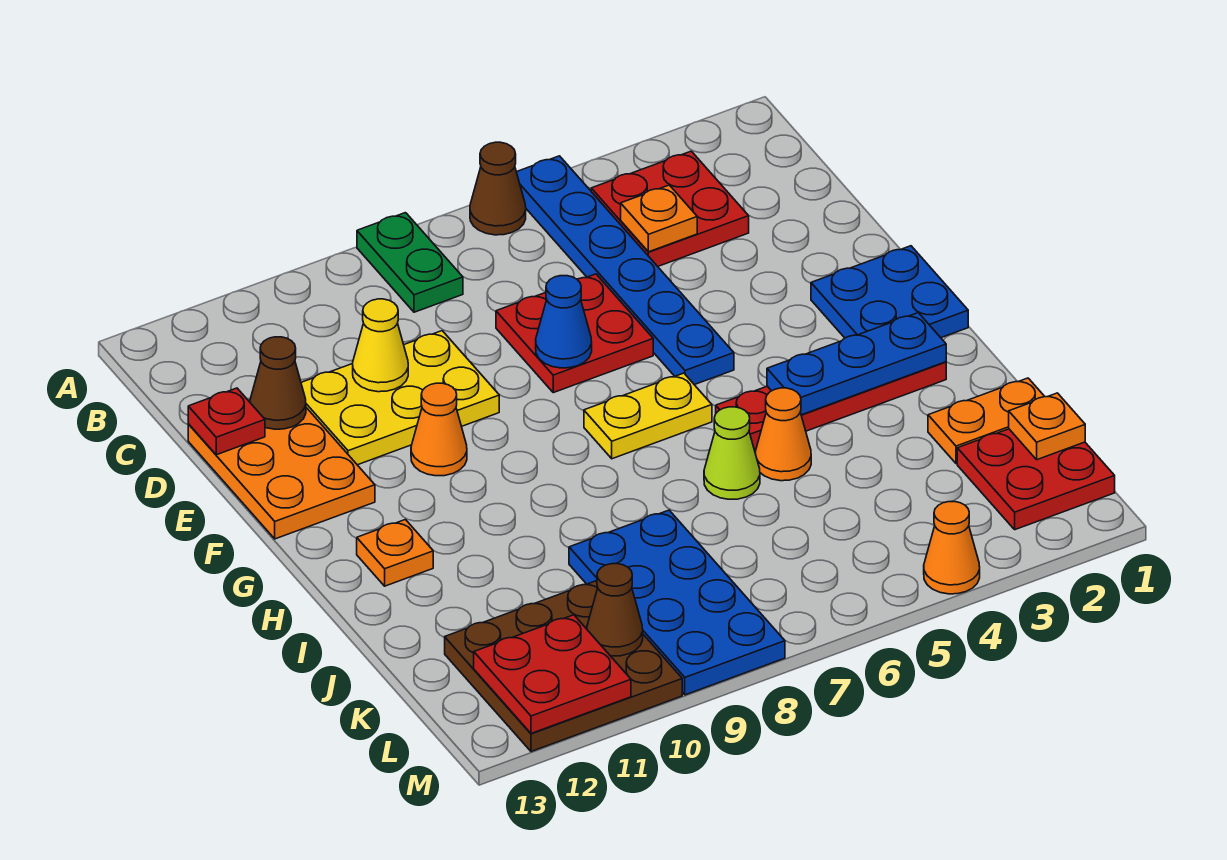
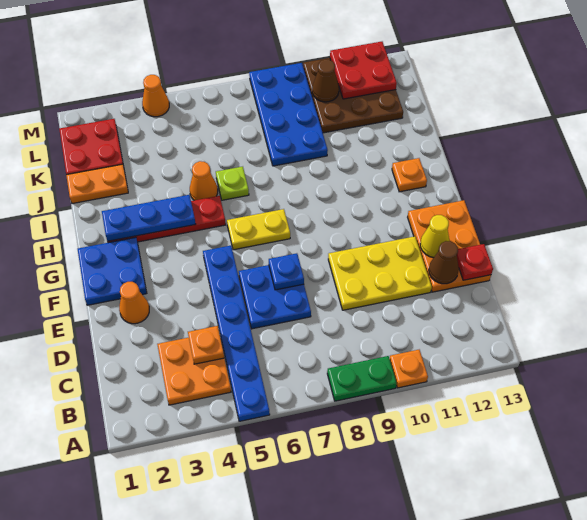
brown cone A6 level 1 -> none
green plate A8:B8 level 1 -> green plate A8:A9 level 1
red plate B3:C4 level 1 -> orange plate B3:C4 level 1
red plate D6:E7 level 1 -> blue plate D6:E7 level 1
yellow cone D10 level 2 -> yellow cone E12 level 2
blue cone E7 level 2 -> blue plate E7 level 2
orange cone F10 level 1 -> orange cone E2 level 1
lime cone I6 level 1 -> lime plate I6 level 1
orange plate K1 level 2 -> orange plate A10 level 1

